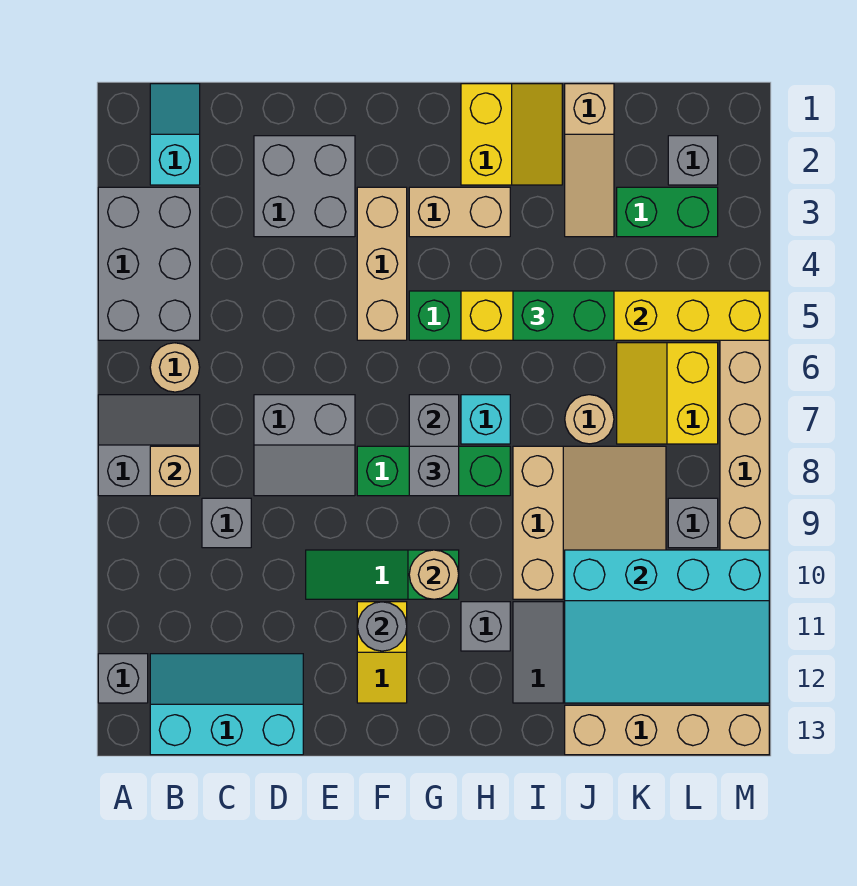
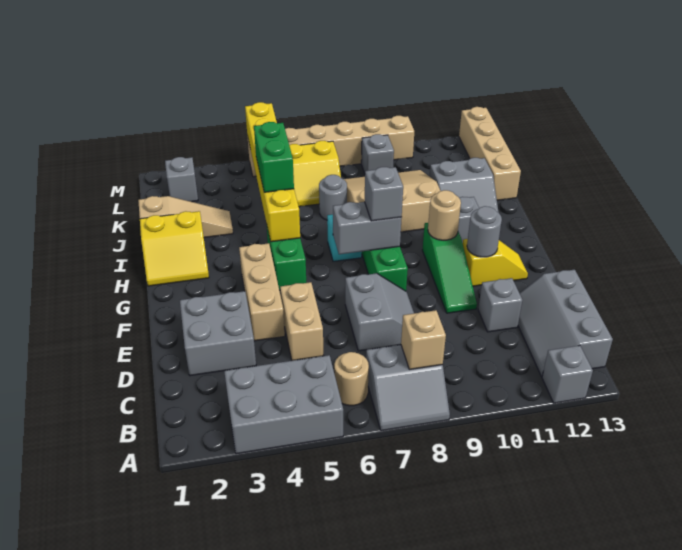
grey slope A7:B8 level 1 top 8 -> grey slope A7:B8 level 1 top B
cyan slope B1:B2 level 1 top 2 -> none
cyan slope B12:D13 level 1 top 13 -> grey slope B12:D13 level 1 top 13
grey brick C9 level 1 -> grey brick D11 level 1
tan brick F3:F5 level 1 -> tan brick E4:G4 level 1
tan brick G3:H3 level 1 -> tan brick D5:E5 level 1
yellow slope H1:I2 level 1 top H -> yellow slope H1:I2 level 1 top I
tan round brick J7 level 1 -> grey round brick J7 level 1
cyan slope J10:M12 level 2 top 10 -> none
green brick K3:L3 level 1 -> none

